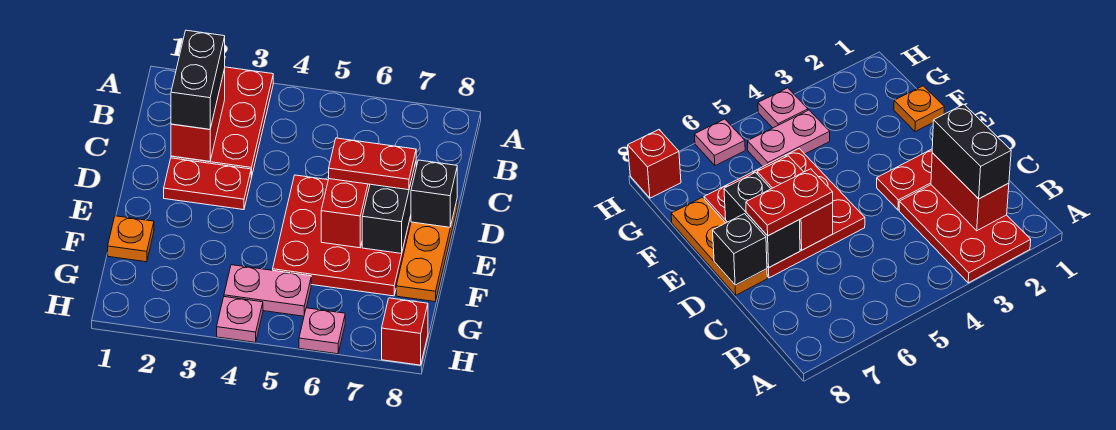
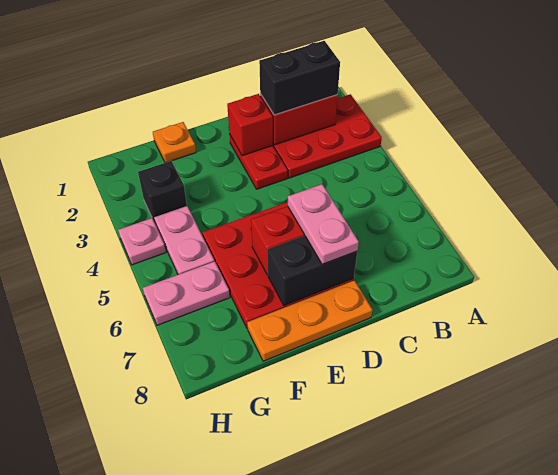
red plate D6:D7 level 3 -> pink plate D6:D7 level 3
black brick D8 level 2 -> black brick G3 level 1
pink plate H6 level 1 -> pink plate G6:H6 level 1
red brick H8 level 1 -> red brick D2 level 2

